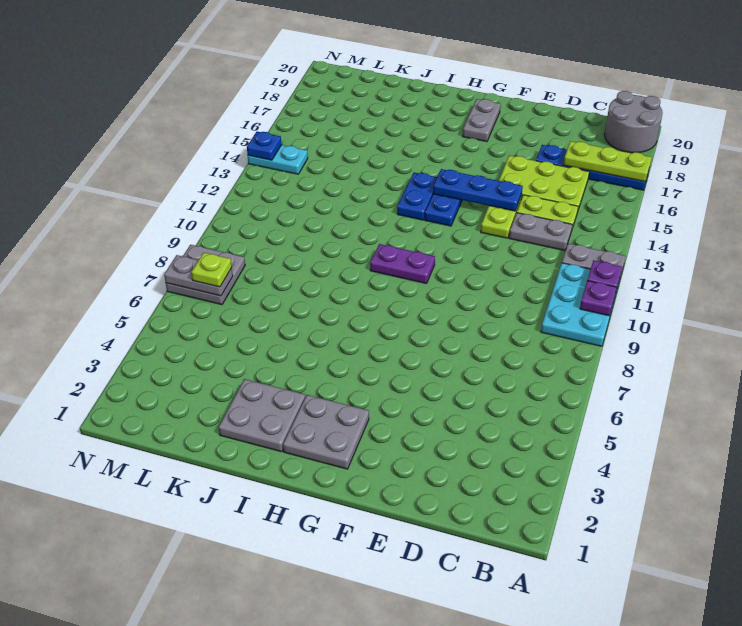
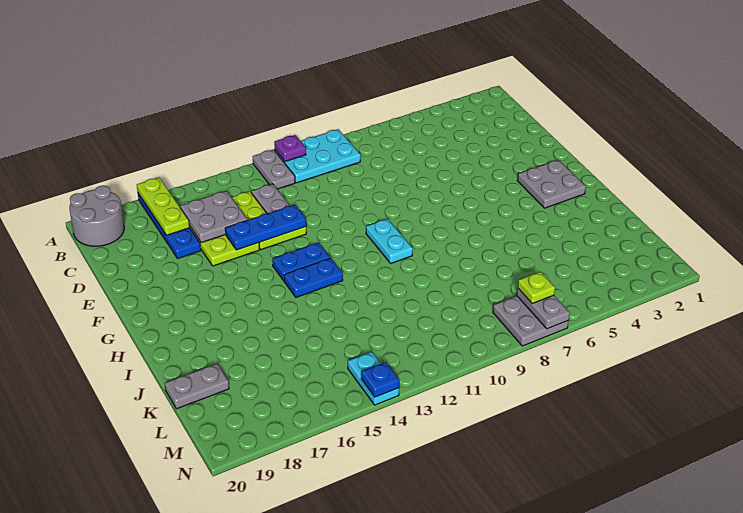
purple plate A10 level 2 -> none
blue plate E14:G14 level 2 -> blue plate E13:E15 level 2
purple plate G10:H10 level 1 -> cyan plate G10:H10 level 1
grey plate G18:G19 level 1 -> grey plate K19:K20 level 1
grey plate I2:J3 level 1 -> grey plate C15:D16 level 2

